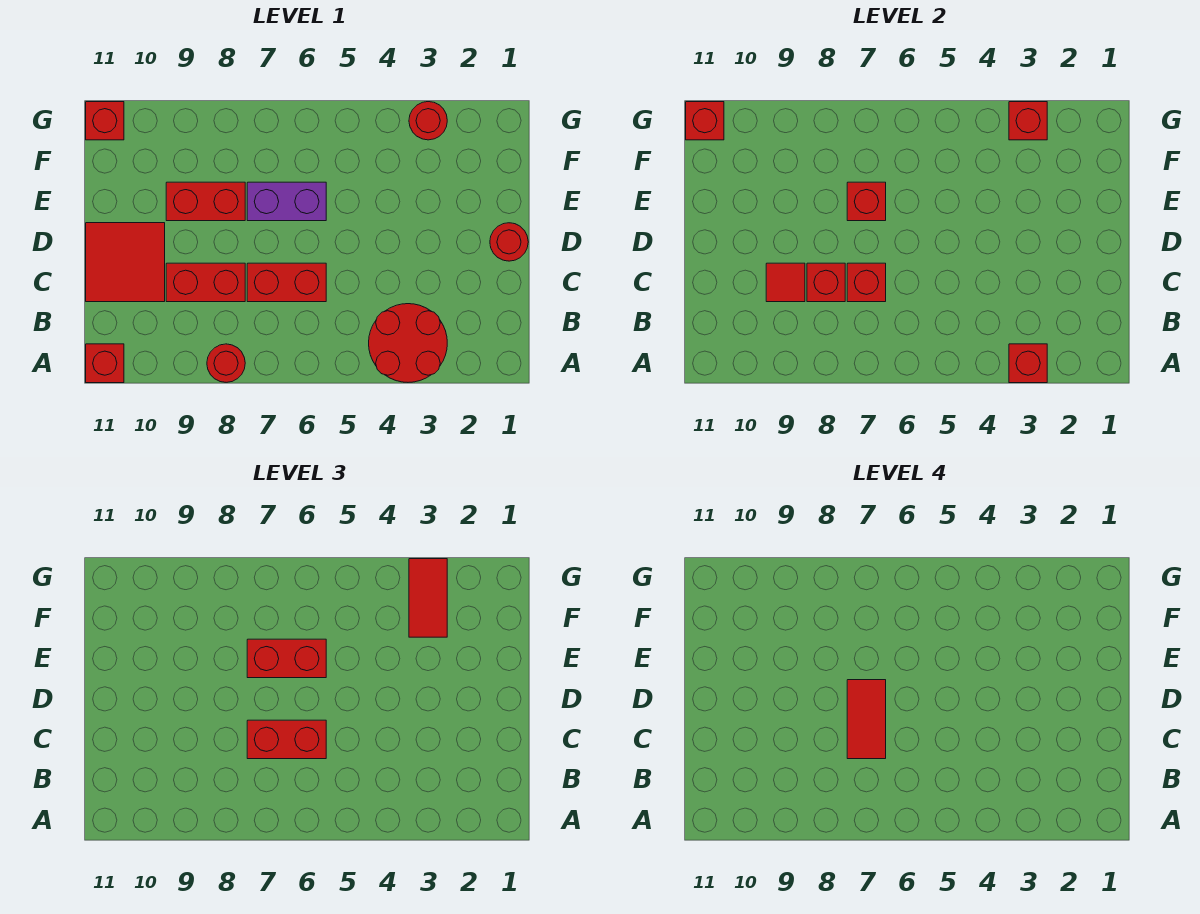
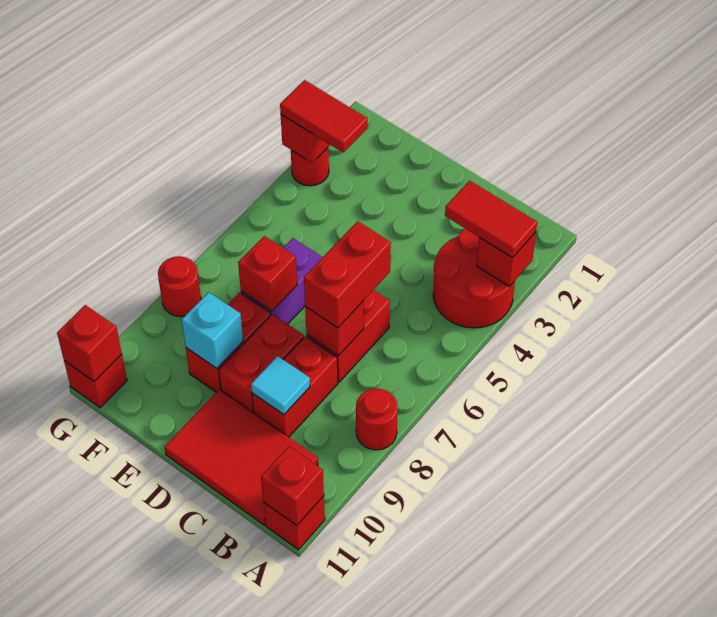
red tile C7:D7 level 4 -> red tile A3:B3 level 3
red brick C8 level 2 -> red brick A11 level 2
red tile C9 level 2 -> cyan tile C9 level 2
red tile C10:D11 level 1 -> red tile B10:D11 level 1
red round brick D1 level 1 -> red round brick G8 level 1
red brick E6:E7 level 3 -> red brick D8:D9 level 1
none -> cyan brick E9 level 2

